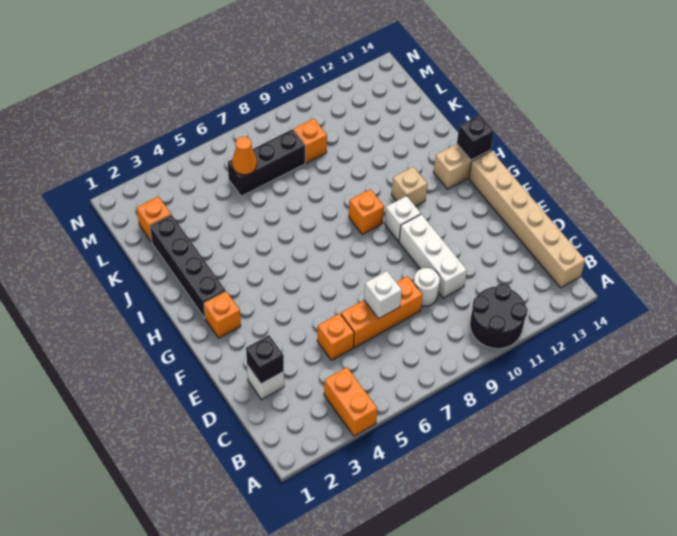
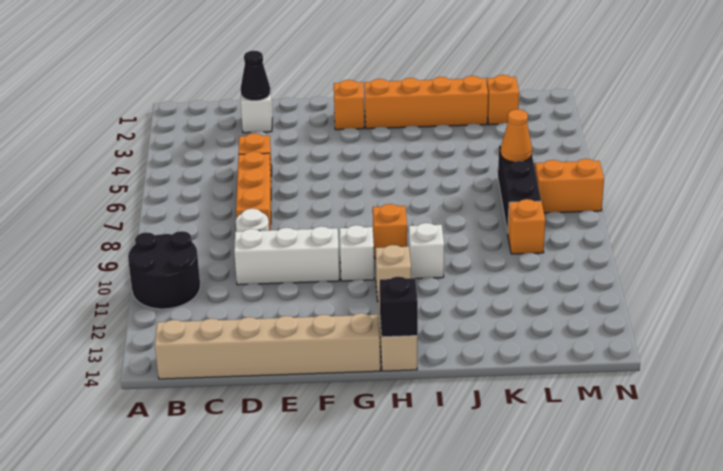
orange brick A4:B4 level 1 -> orange brick M7:N7 level 1
black brick D2 level 2 -> black cone D2 level 2
white brick D7 level 2 -> white brick I10 level 1
black brick H2:K2 level 1 -> orange brick H2:K2 level 1

